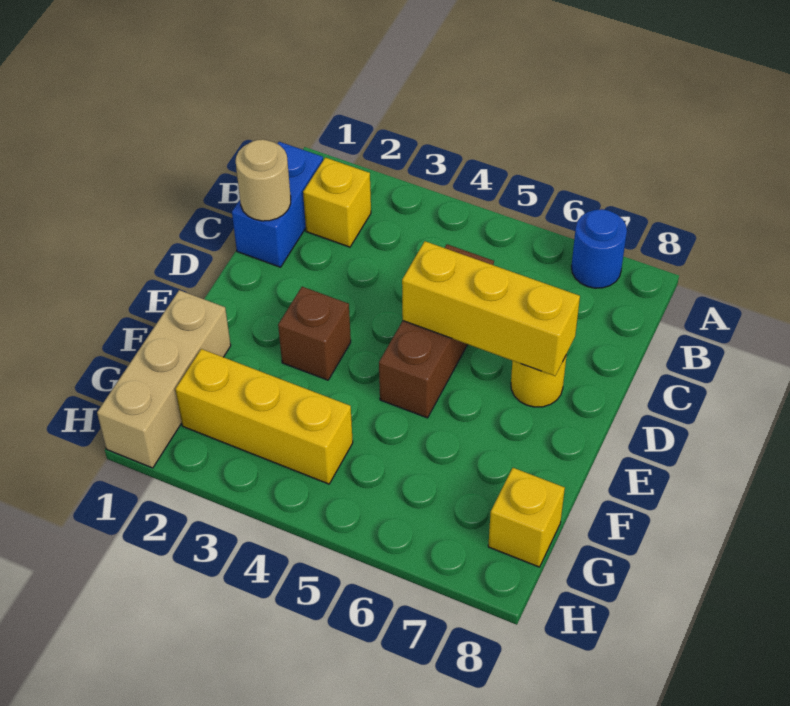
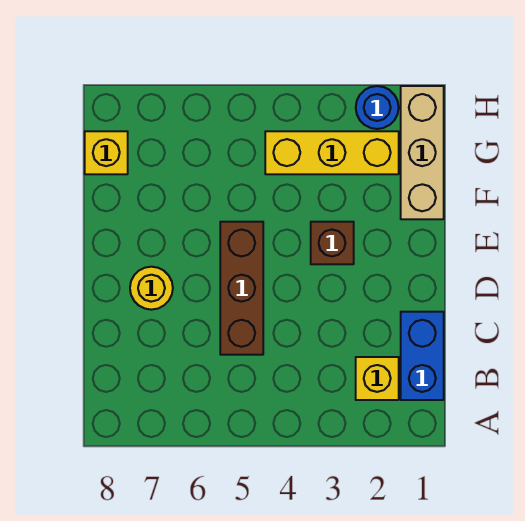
blue round brick A7 level 1 -> blue round brick H2 level 1
tan round brick C1 level 2 -> none
yellow brick D5:D7 level 2 -> none

